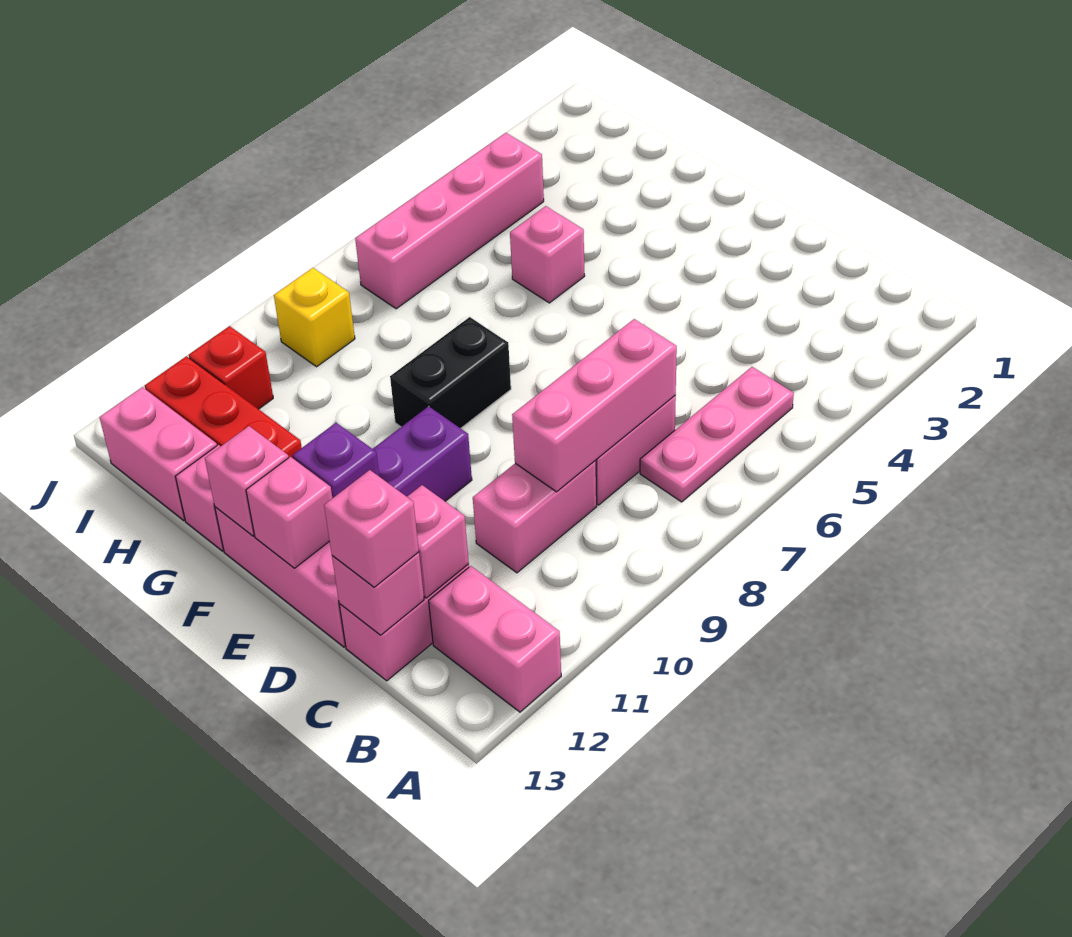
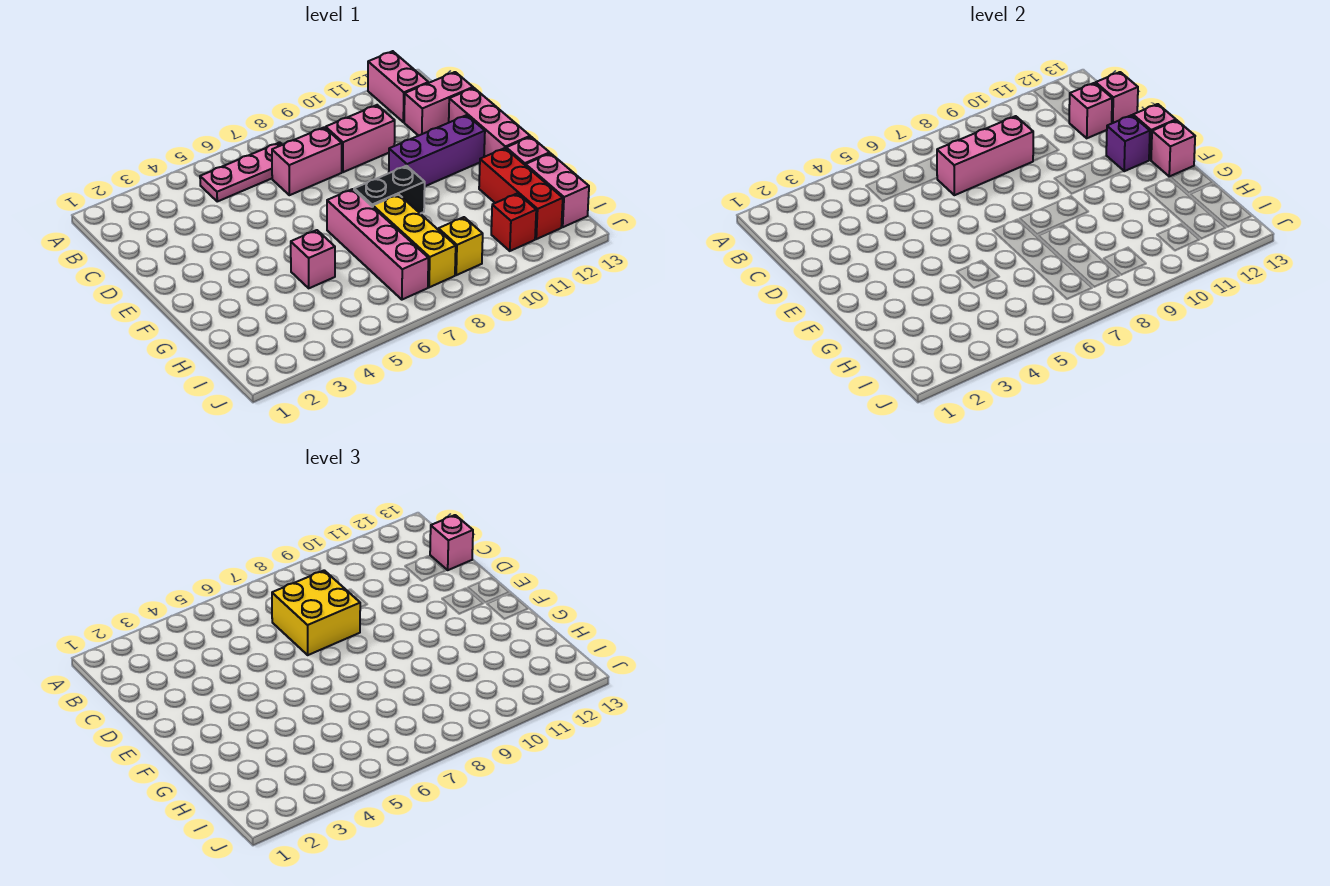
none -> yellow brick C7:D8 level 3
none -> yellow brick G8:I8 level 1
pink brick I4:I7 level 1 -> pink brick F7:I7 level 1

